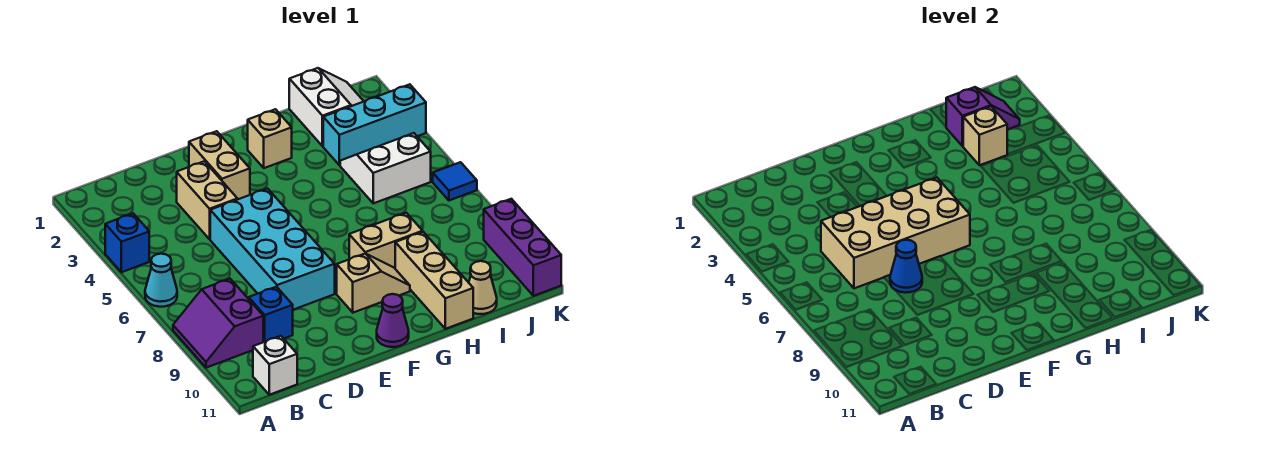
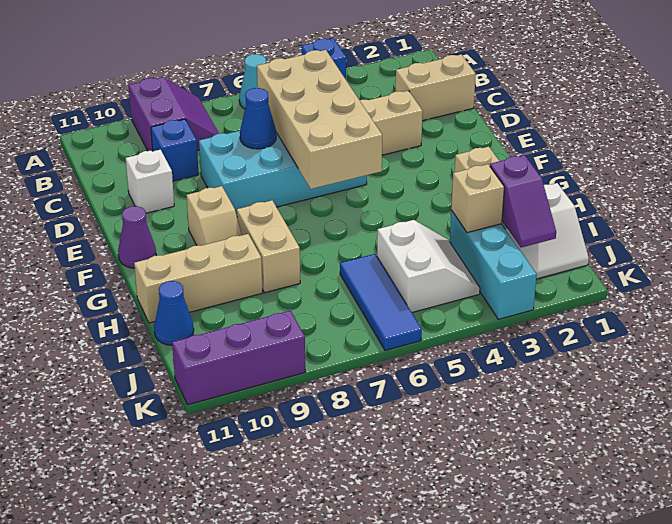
purple slope A8:B9 level 1 top B -> purple slope A8:B9 level 1 top 9
white brick B11 level 1 -> white brick D10 level 1
tan brick E2:E3 level 1 -> tan brick C1:C2 level 1
tan cone I11 level 1 -> blue cone I11 level 1
blue tile K6 level 1 -> blue tile I6:K6 level 1

